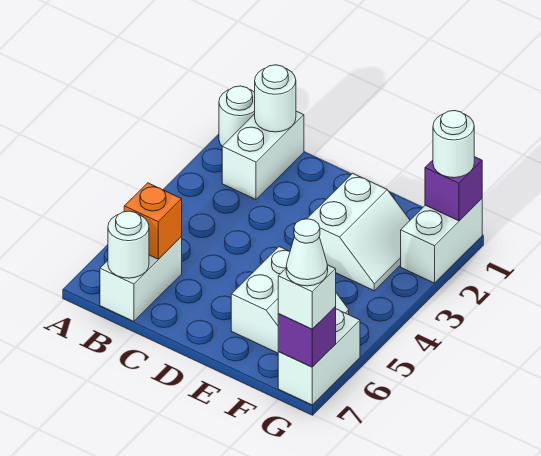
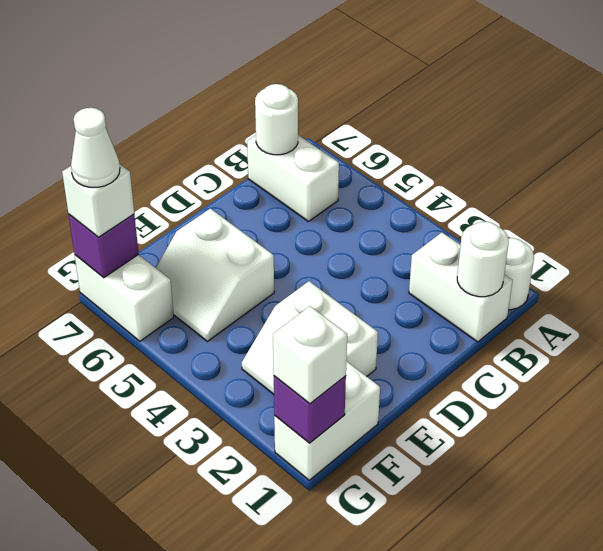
orange brick B6 level 2 -> none
white brick G1:G2 level 1 -> white brick F1:G1 level 1
white round brick G1 level 3 -> white brick G1 level 3

